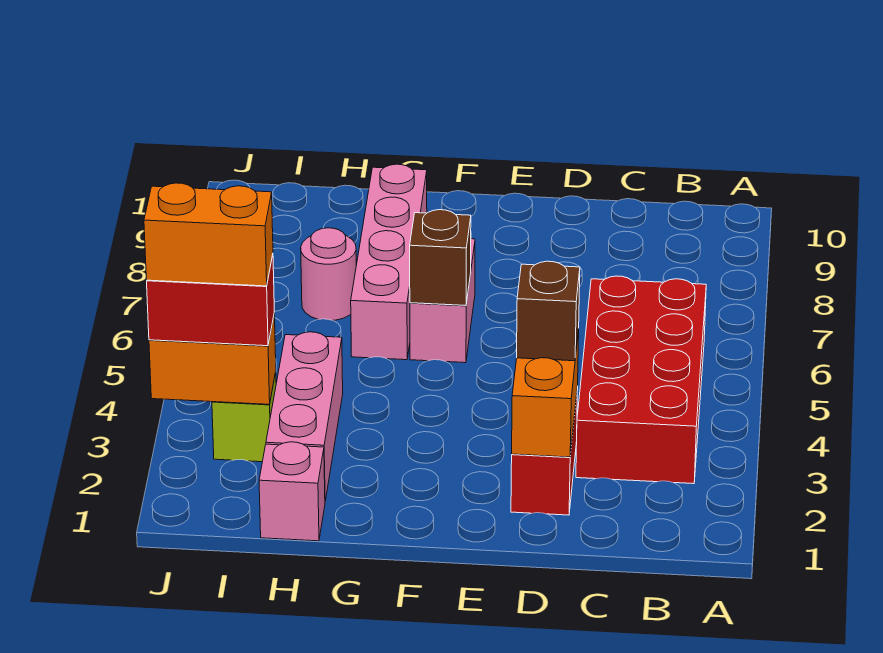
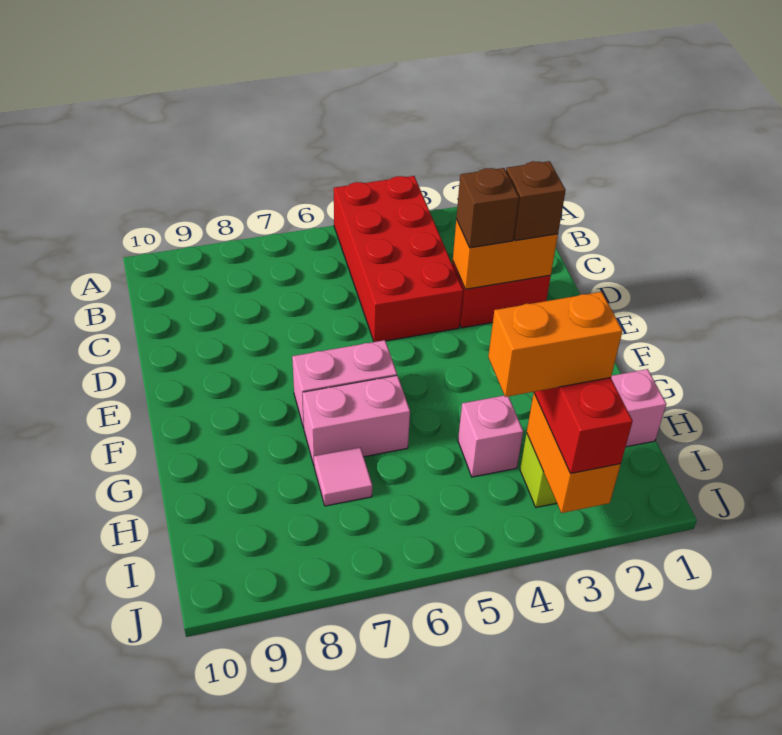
red brick B3:C6 level 1 -> red brick A4:D5 level 1
brown brick F6 level 2 -> brown brick D2 level 3
pink brick G6:G9 level 1 -> pink brick G6:G7 level 1
pink brick H2:H4 level 1 -> pink brick H4 level 1
pink round brick H7 level 1 -> pink tile H7 level 1
orange brick I3:J3 level 4 -> orange brick I3:I4 level 4

